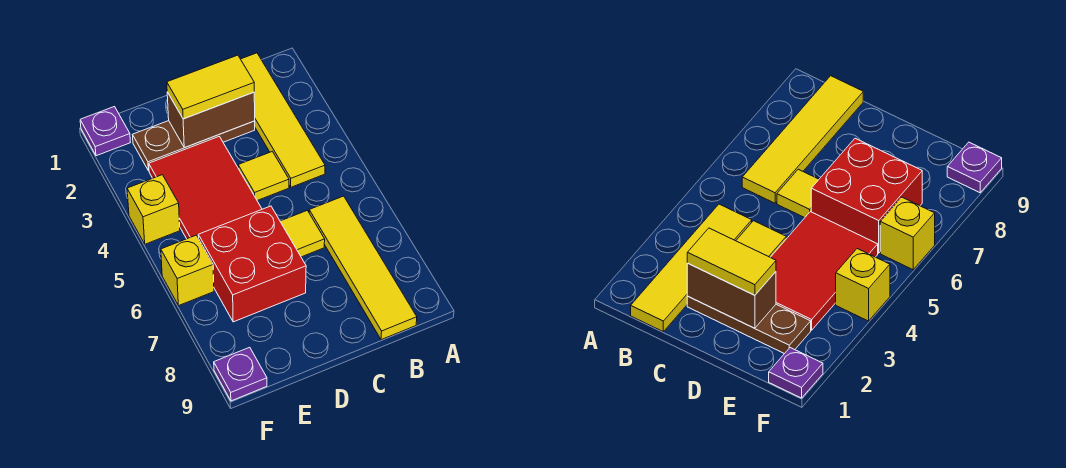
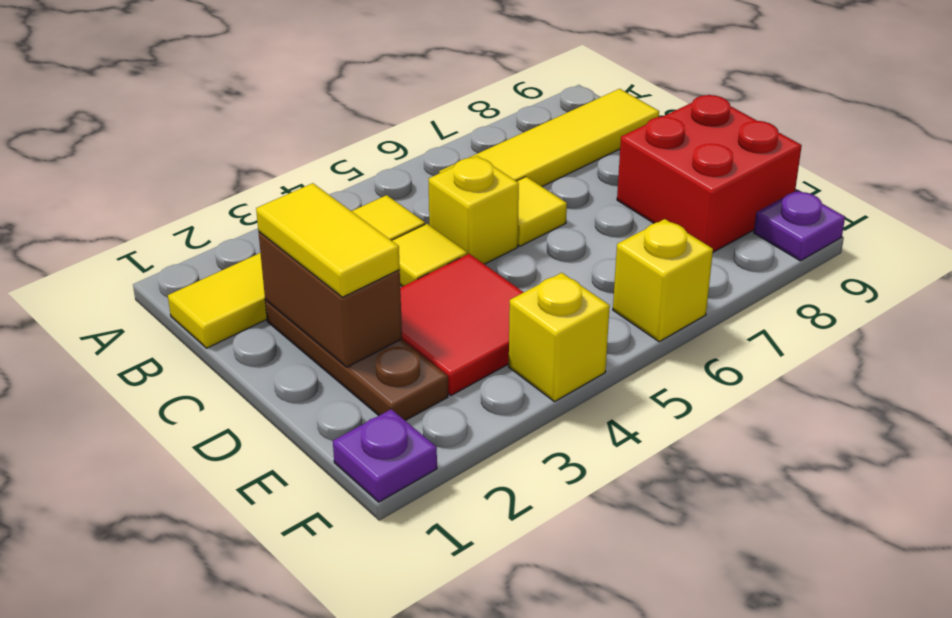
none -> yellow brick C5 level 1
red tile D3:E5 level 1 -> red tile D3:E4 level 1
red brick D6:E7 level 1 -> red brick D8:E9 level 1

